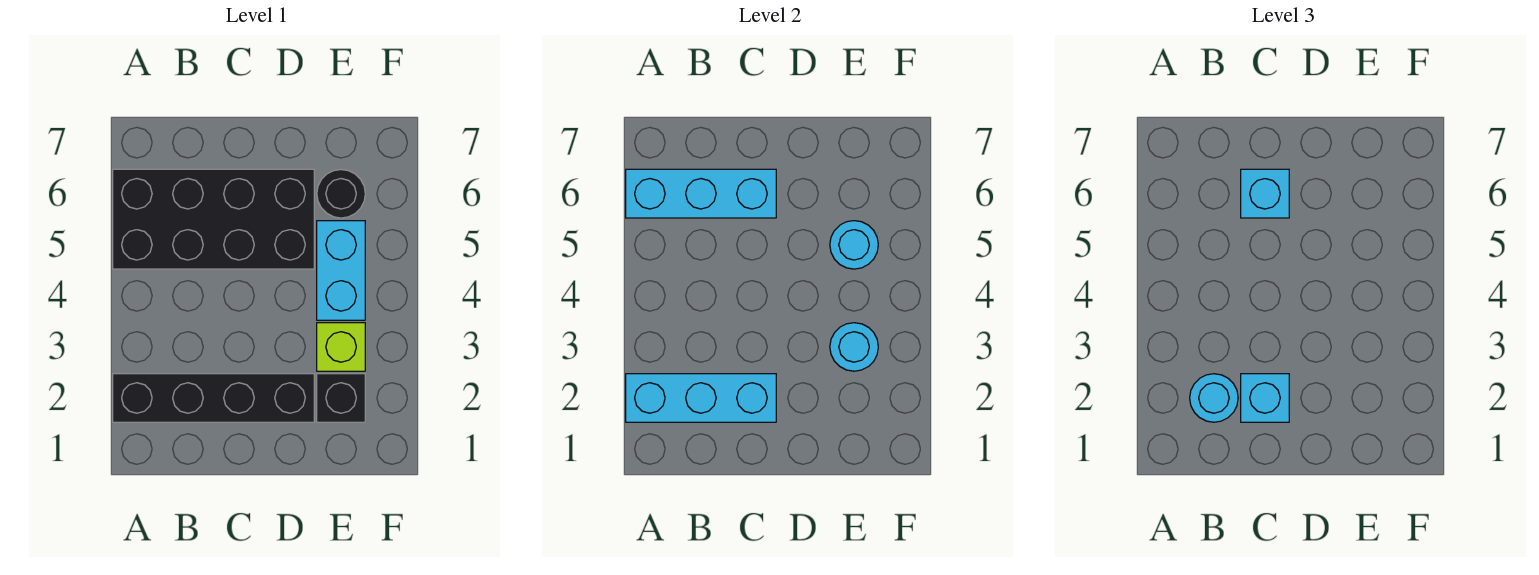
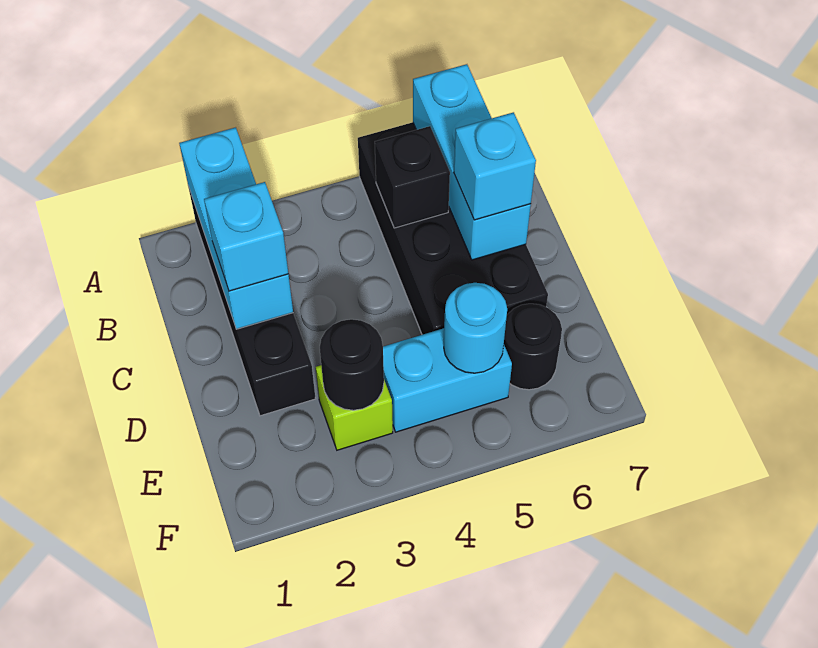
cyan round brick B2 level 3 -> none
black brick E2 level 1 -> black brick B5 level 2
cyan round brick E3 level 2 -> black round brick E3 level 2

